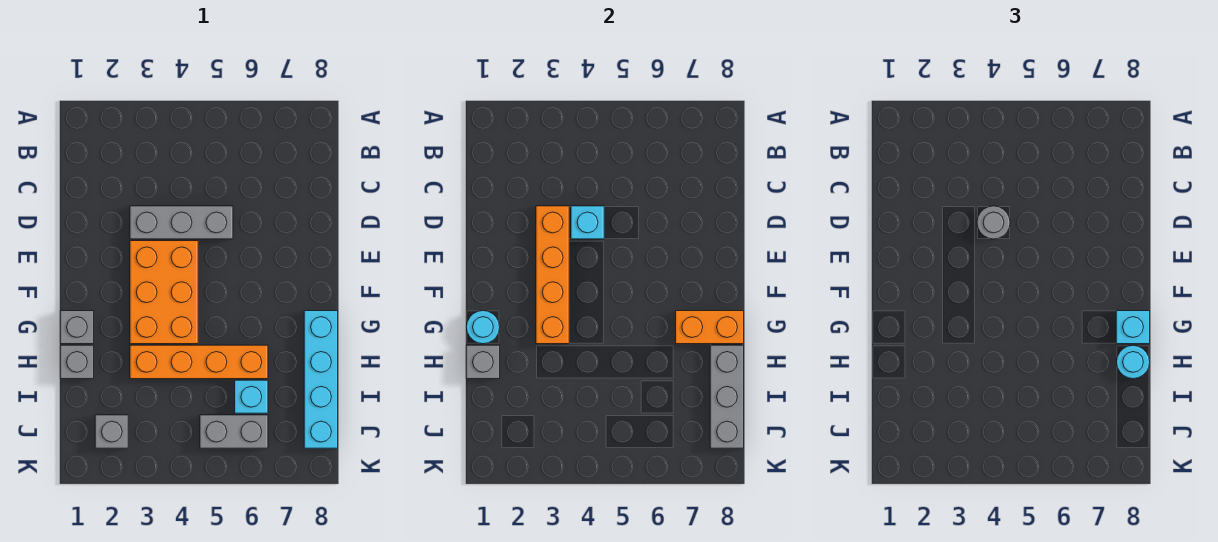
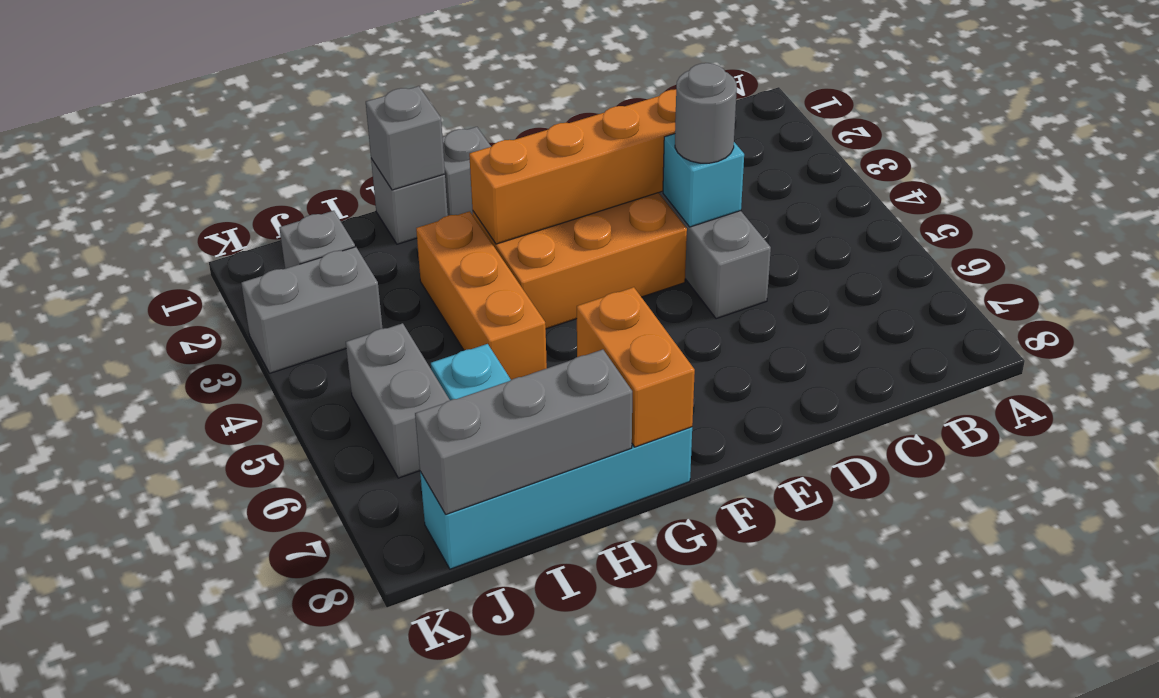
cyan round brick G1 level 2 -> none
cyan brick G8 level 3 -> none
orange brick H3:H6 level 1 -> orange brick H3:H5 level 1
cyan round brick H8 level 3 -> none
none -> grey brick J3:K3 level 1

